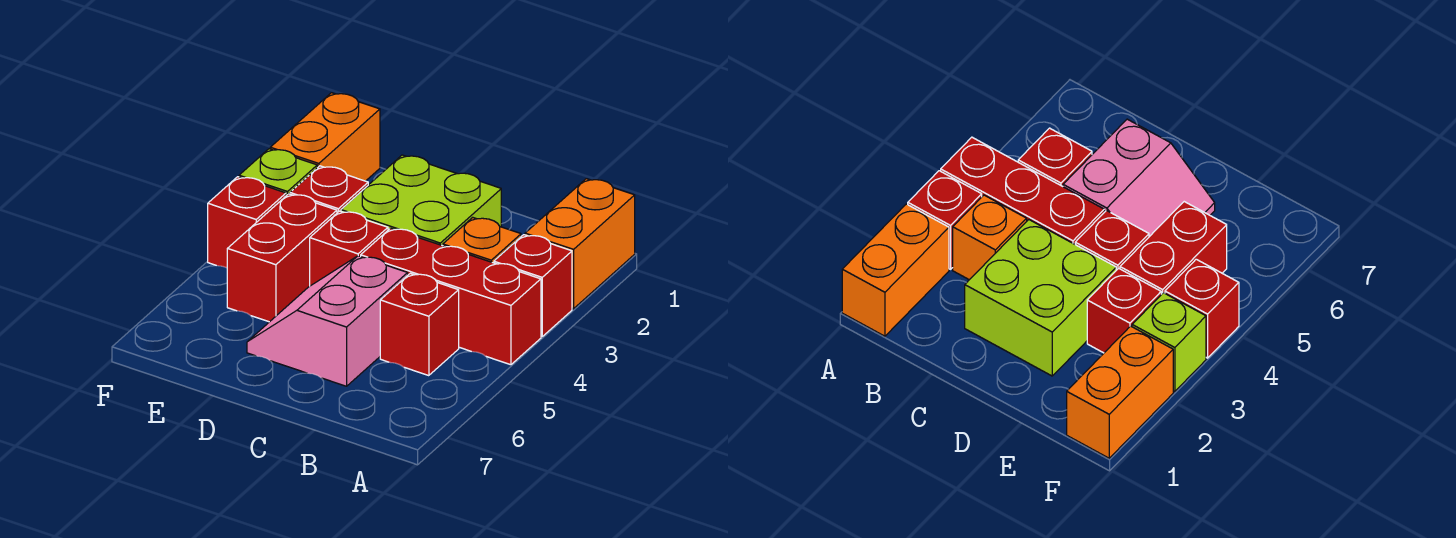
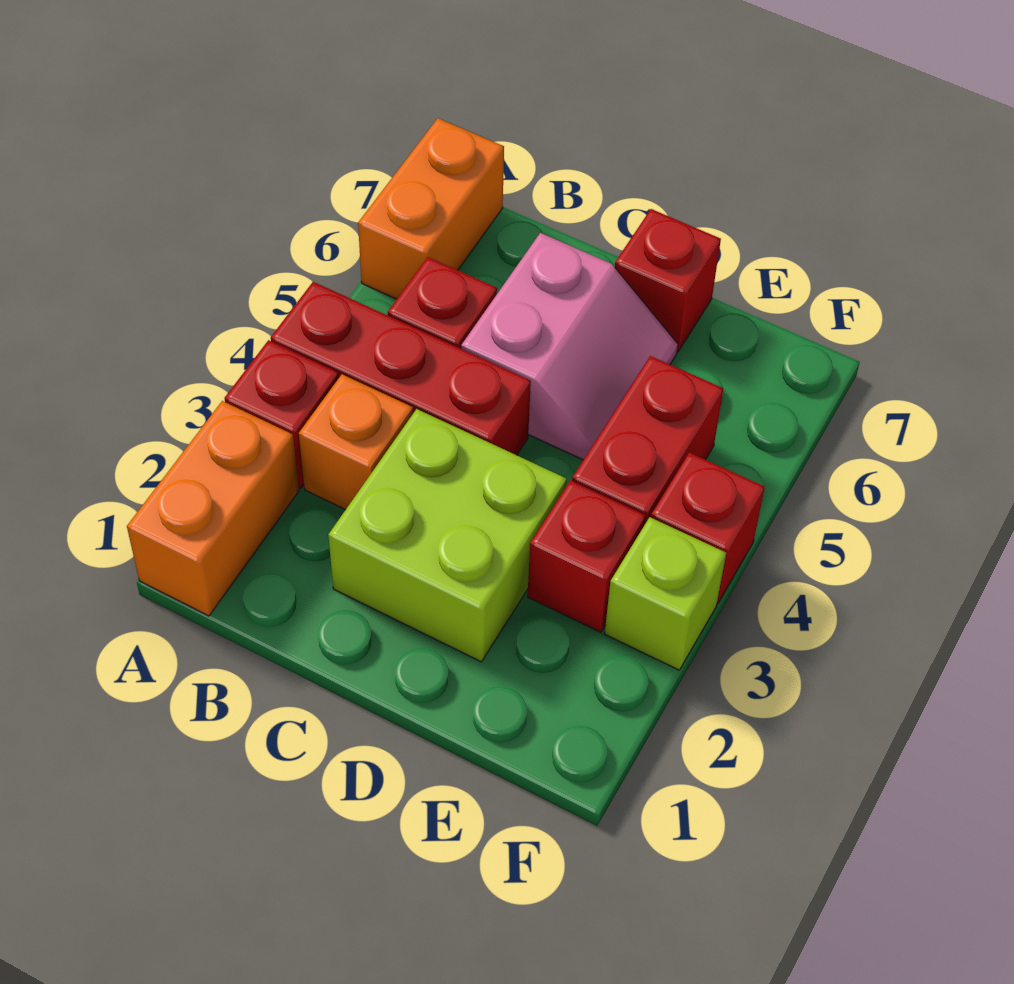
red brick D4 level 1 -> red brick D7 level 1
orange brick F1:F2 level 1 -> orange brick A6:A7 level 1

